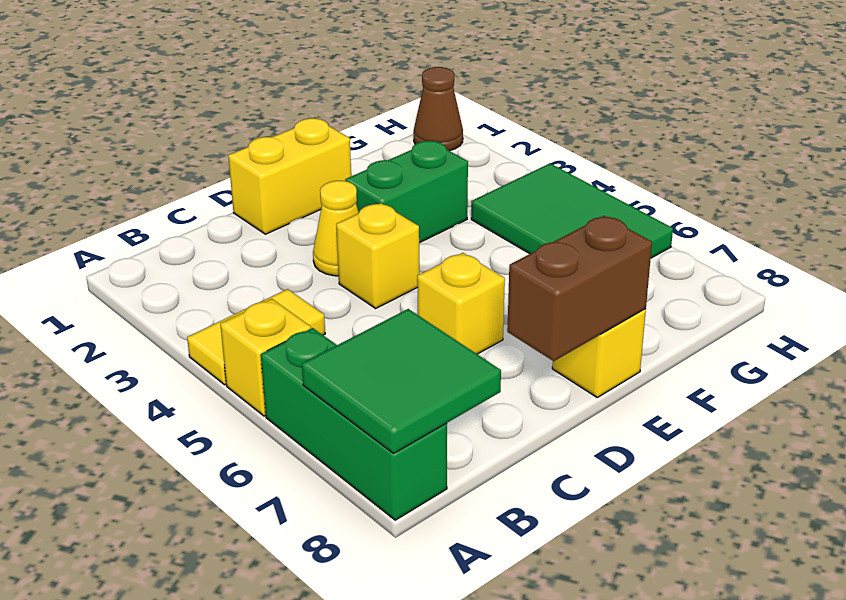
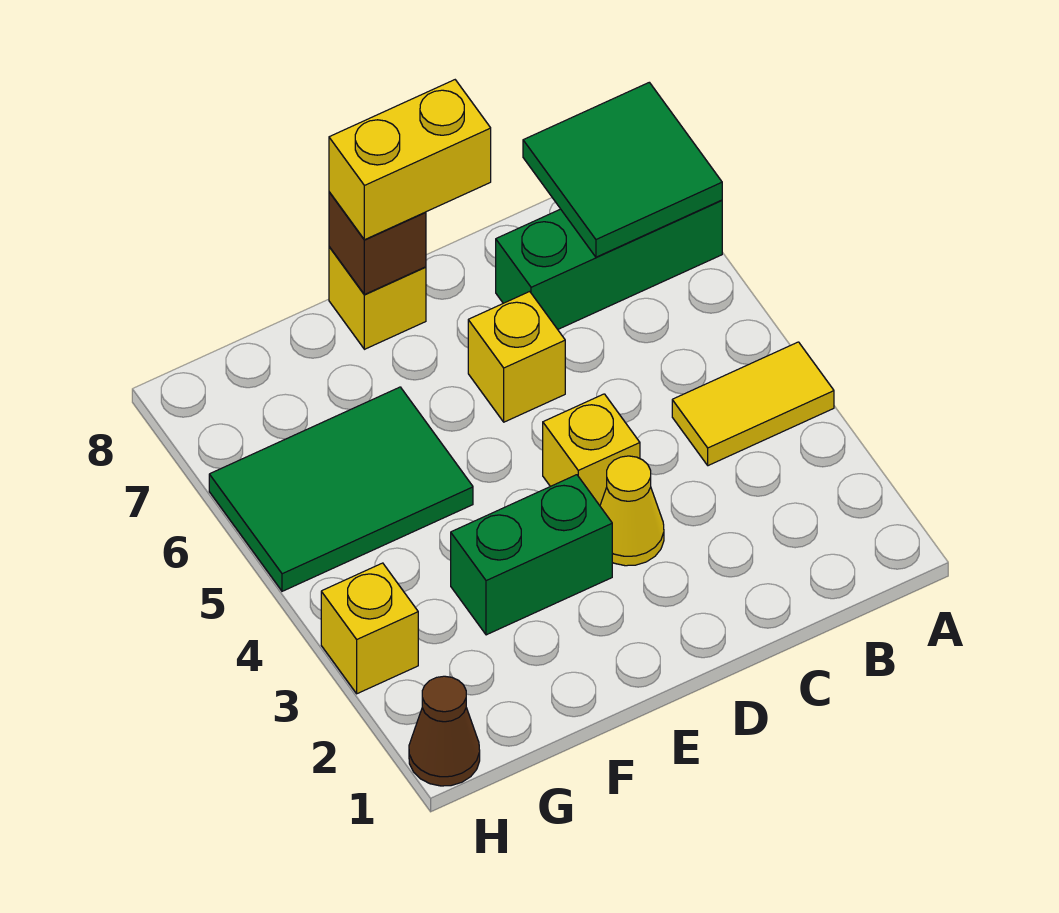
yellow brick A5 level 1 -> yellow brick H3 level 1
green brick A6:A8 level 1 -> green brick A7:C7 level 1
yellow brick D1:E1 level 1 -> yellow brick D8:E8 level 3
brown brick D8:E8 level 2 -> brown brick E8 level 2
green tile G4:H6 level 1 -> green tile F5:H6 level 1

